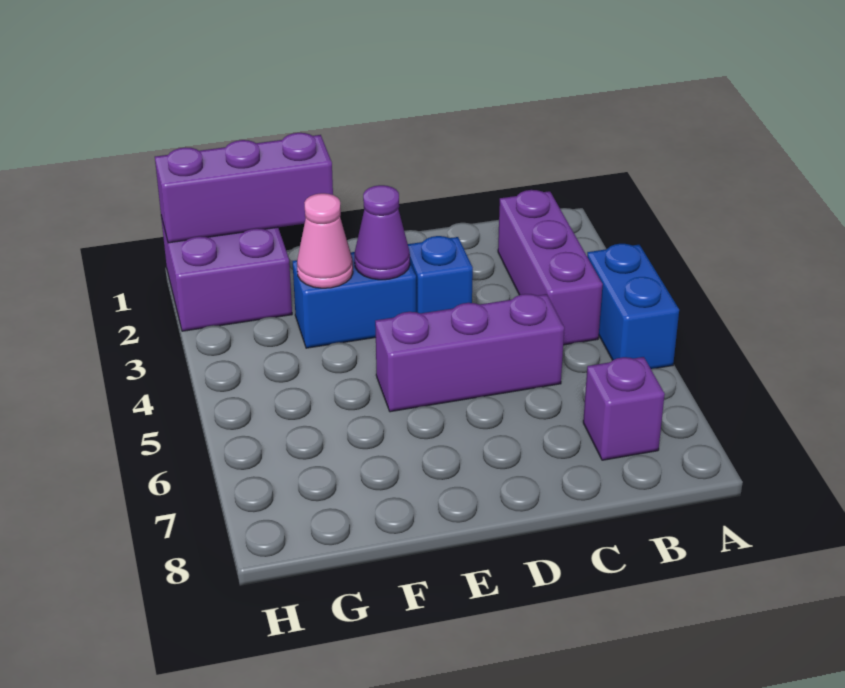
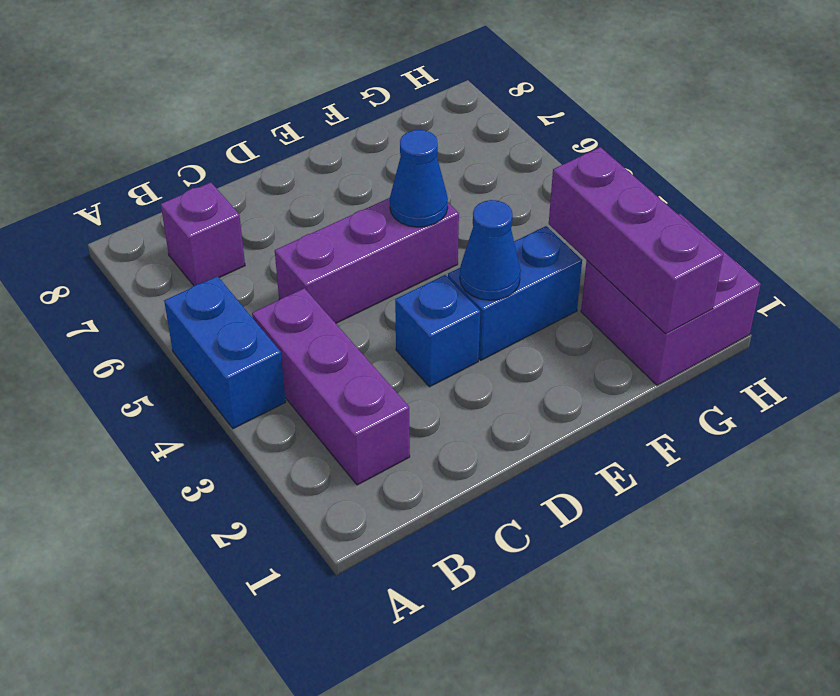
purple cone E3 level 2 -> blue cone E3 level 2
none -> blue cone E5 level 2
purple brick F1:H1 level 2 -> purple brick G1:G3 level 2
pink cone F3 level 2 -> none

